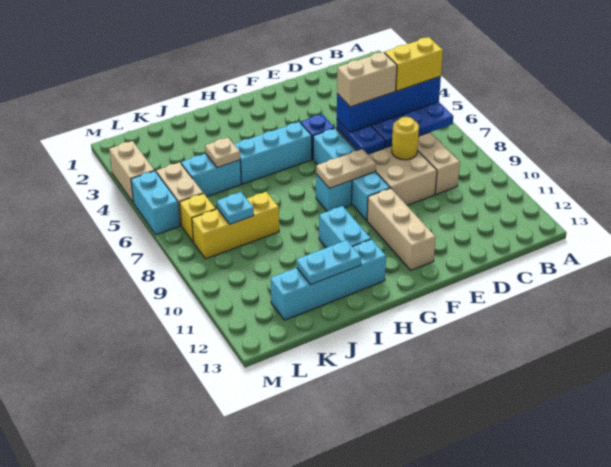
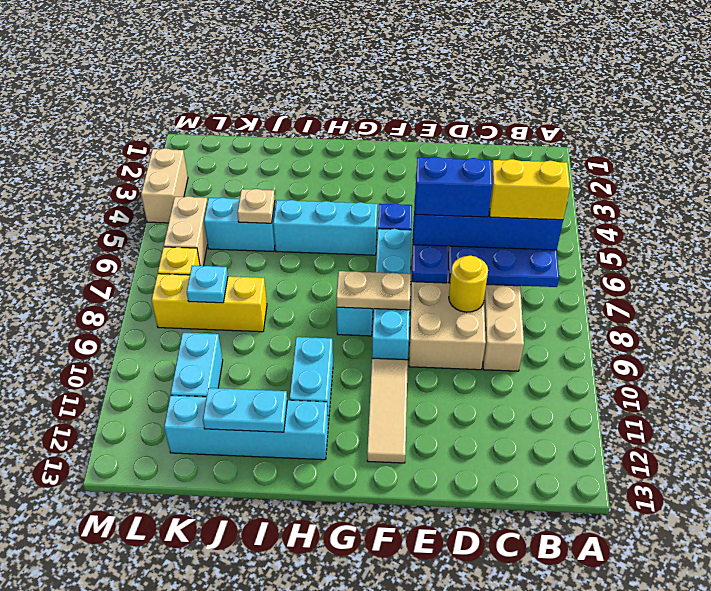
tan brick D6:E6 level 4 -> blue brick D6:E6 level 4
tan brick F10:F12 level 1 -> tan tile F10:F12 level 1
cyan brick M5:M6 level 1 -> cyan brick K10:K11 level 1

